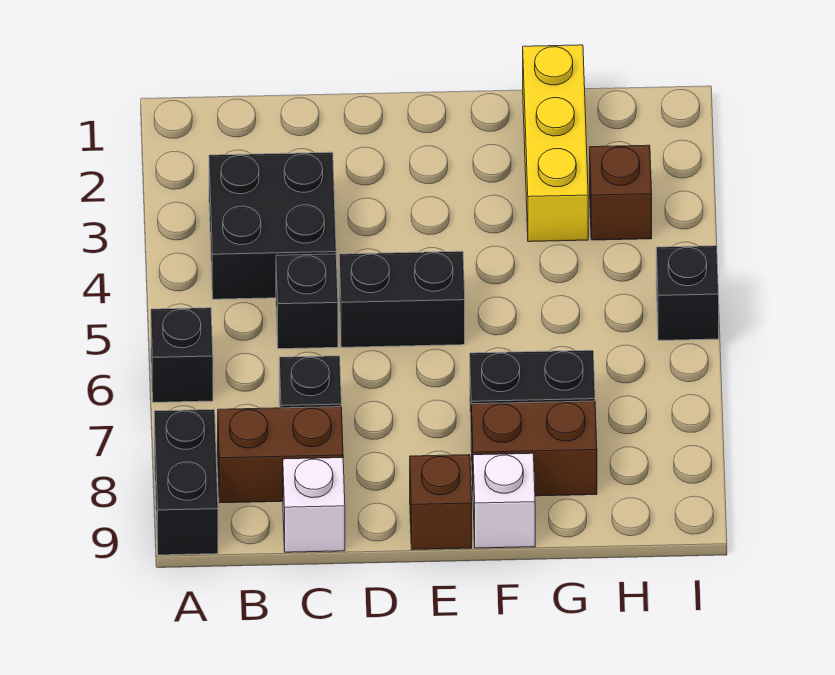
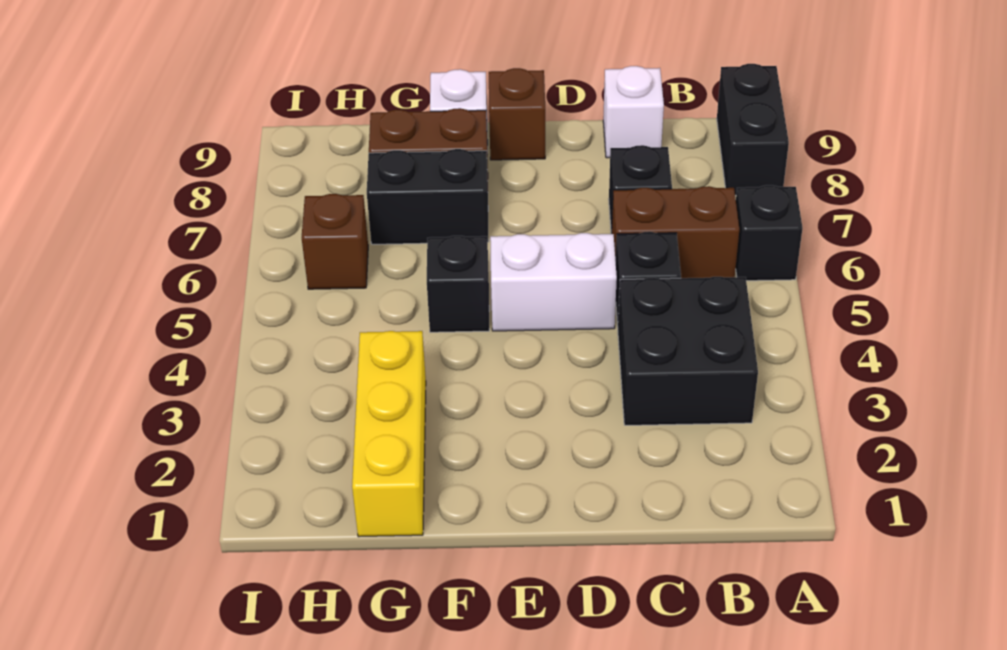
brown brick B8:C8 level 1 -> brown brick B6:C6 level 1
black brick D5:E5 level 1 -> white brick D5:E5 level 1
brown brick H3 level 1 -> brown brick H6 level 1
black brick I5 level 1 -> black brick F5 level 1

